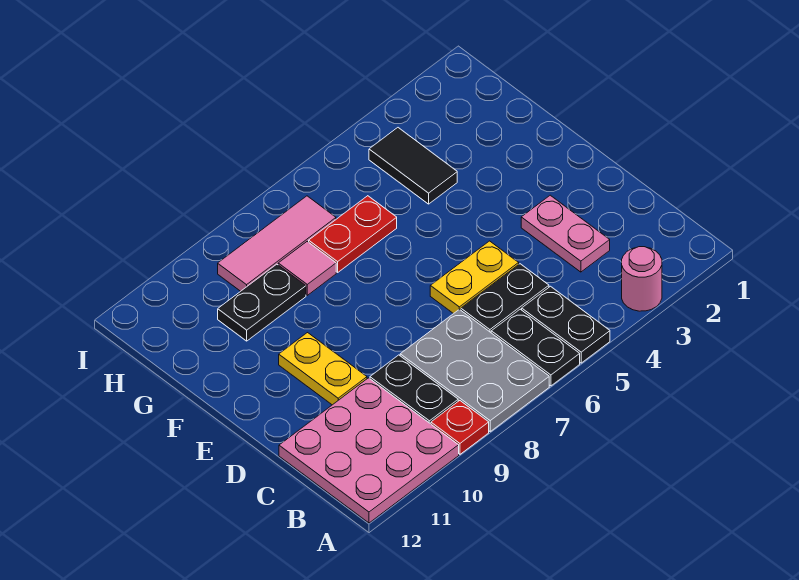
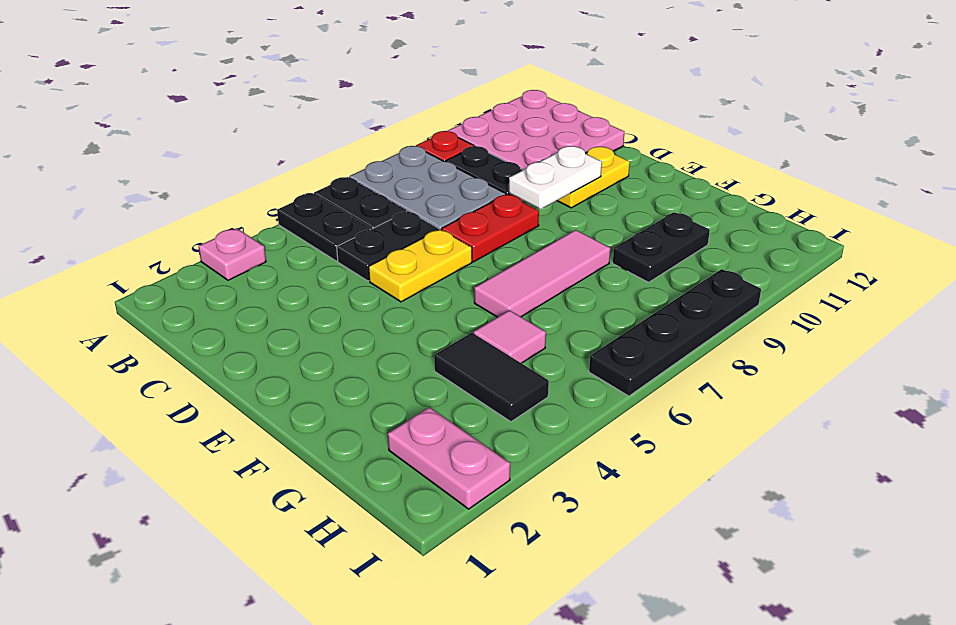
pink round brick A3 level 1 -> pink plate A3 level 1
pink plate C3:D3 level 1 -> pink plate H2:I2 level 1
none -> white plate D9:D10 level 2
yellow plate D10:E10 level 1 -> yellow plate D10:D11 level 1
red plate G6:G7 level 1 -> red plate D7:D8 level 1
pink tile G8 level 1 -> pink tile G5 level 1
pink tile H7:H9 level 1 -> pink tile F6:F8 level 1
none -> black plate I6:I9 level 1

